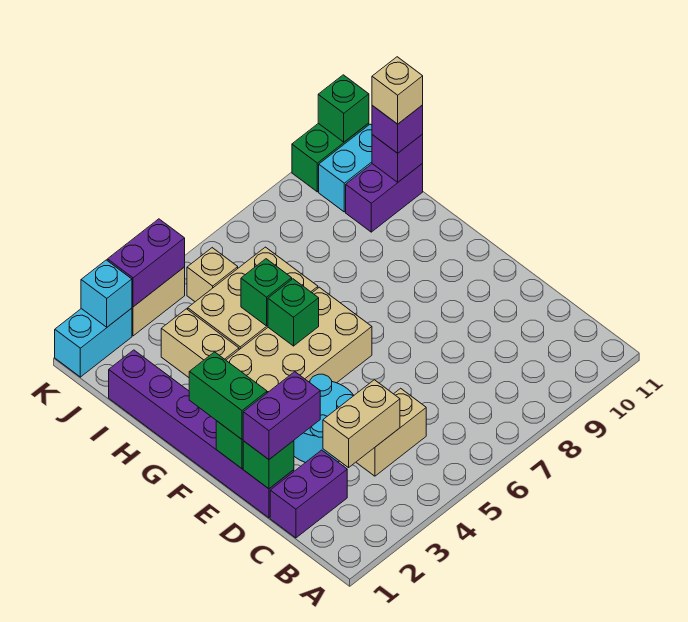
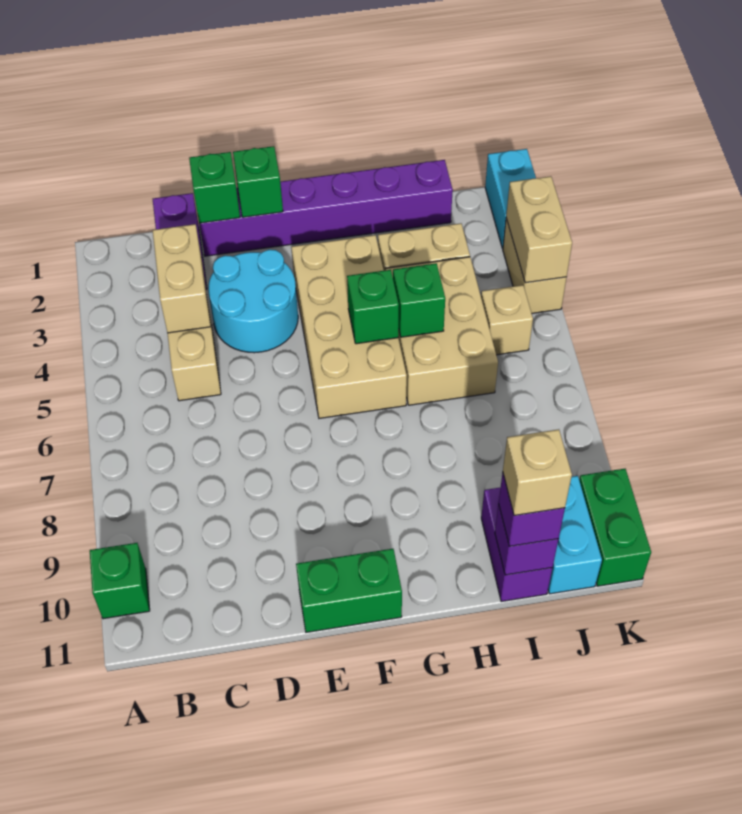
purple brick D1:D2 level 3 -> none
green brick E1:F1 level 3 -> green brick E11:F11 level 1
cyan brick K2 level 2 -> none
purple brick K3:K4 level 2 -> tan brick K3:K4 level 2
green brick K11 level 2 -> green brick A10 level 1

